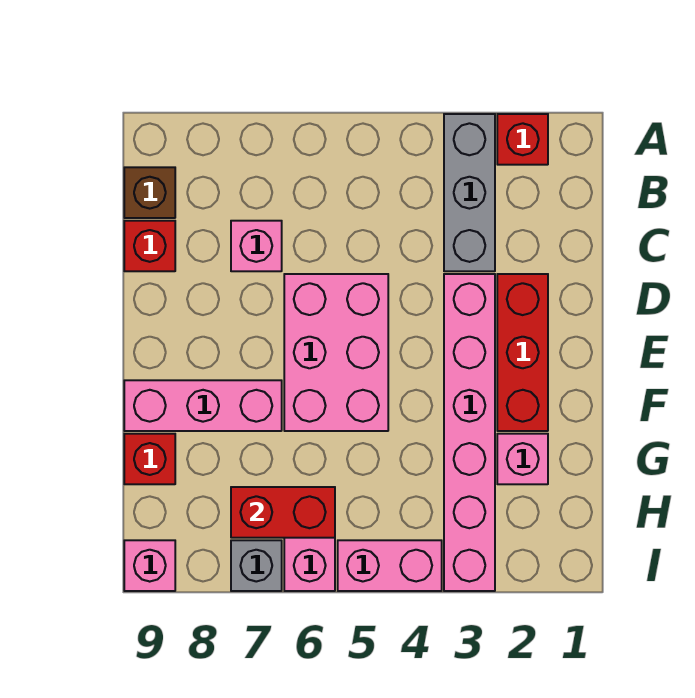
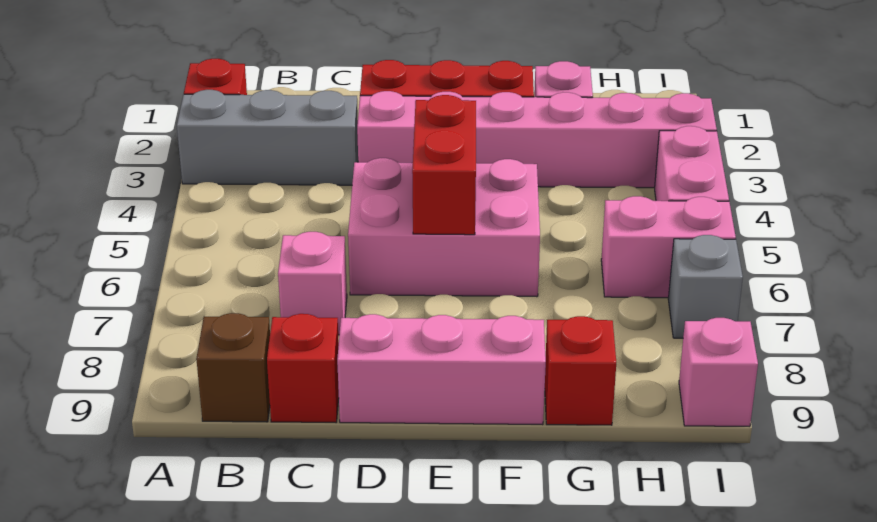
pink brick F7:F9 level 1 -> pink brick D9:F9 level 1
red brick H6:H7 level 2 -> red brick E5:E6 level 2

